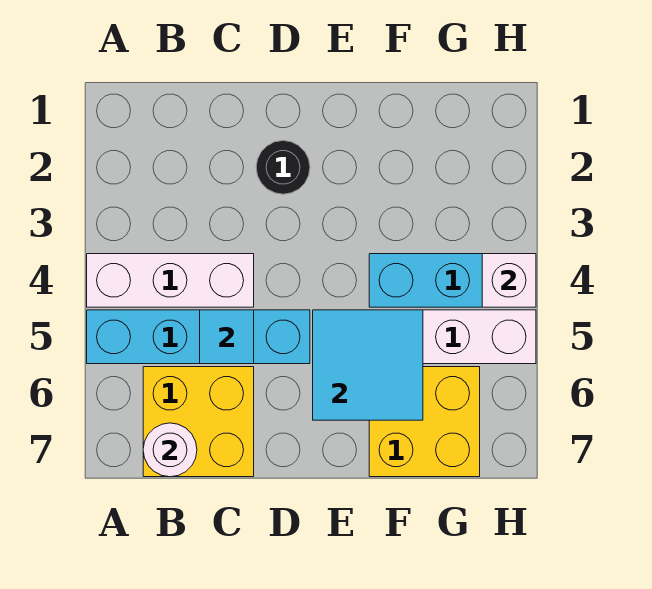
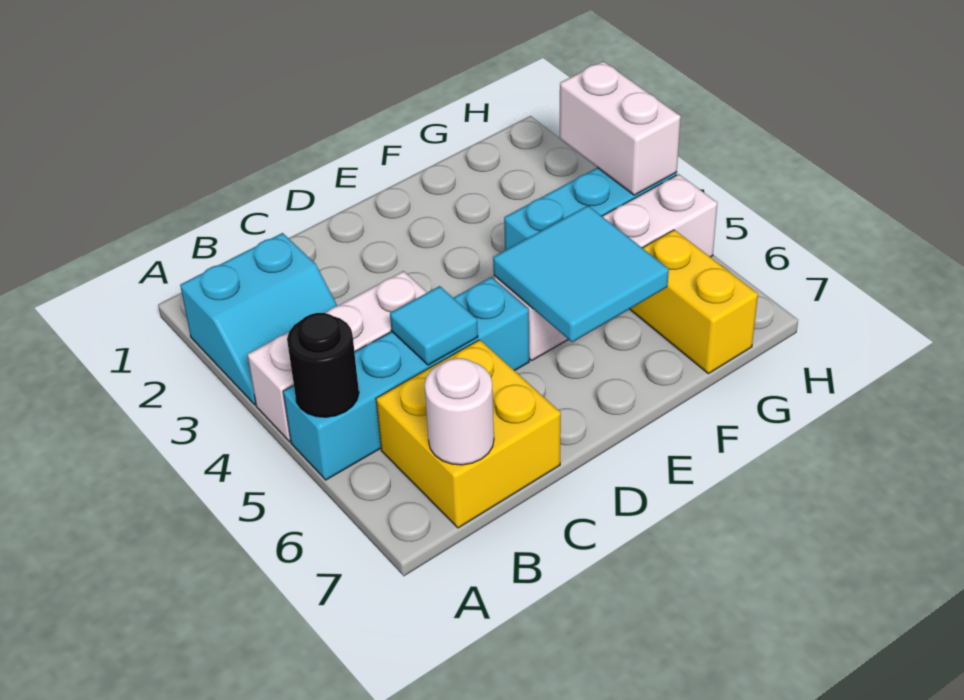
none -> cyan slope A2:B3 level 1 top 2
black round brick D2 level 1 -> black round brick A5 level 2
yellow brick F6:G7 level 1 -> yellow brick G6:G7 level 1
white brick H4 level 2 -> white brick H3:H4 level 2

